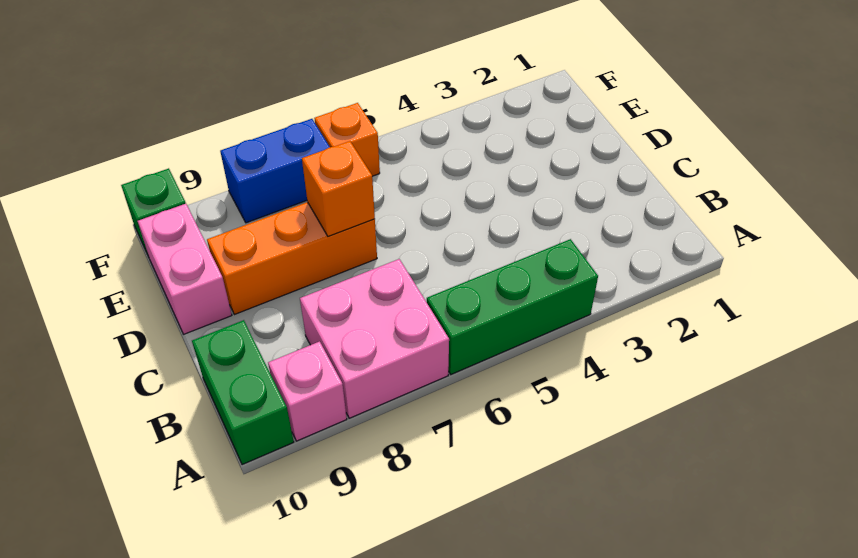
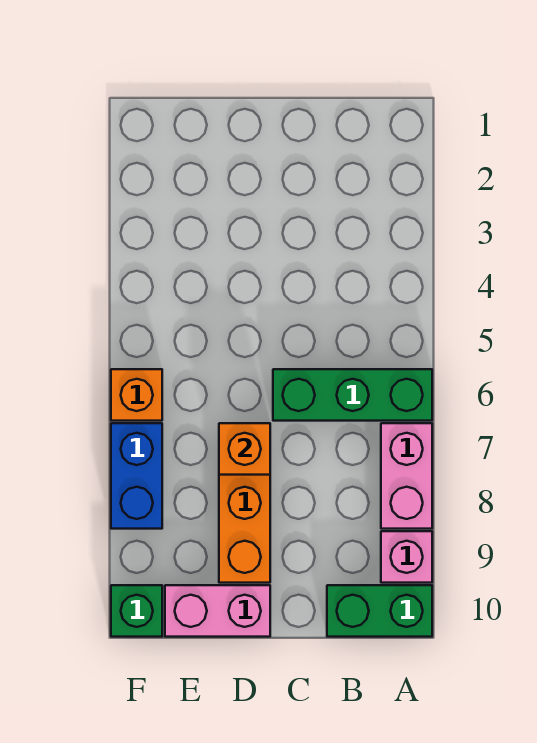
green brick A4:A6 level 1 -> green brick A6:C6 level 1
pink brick A7:B8 level 1 -> pink brick A7:A8 level 1

